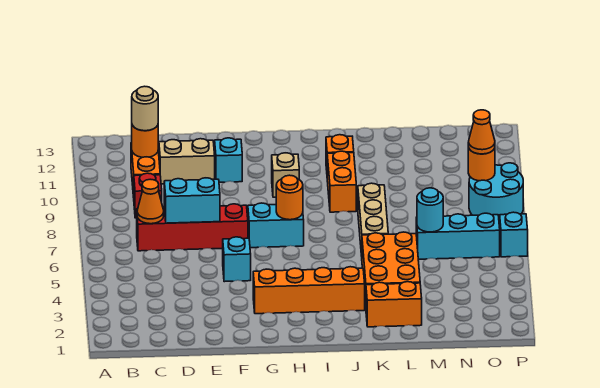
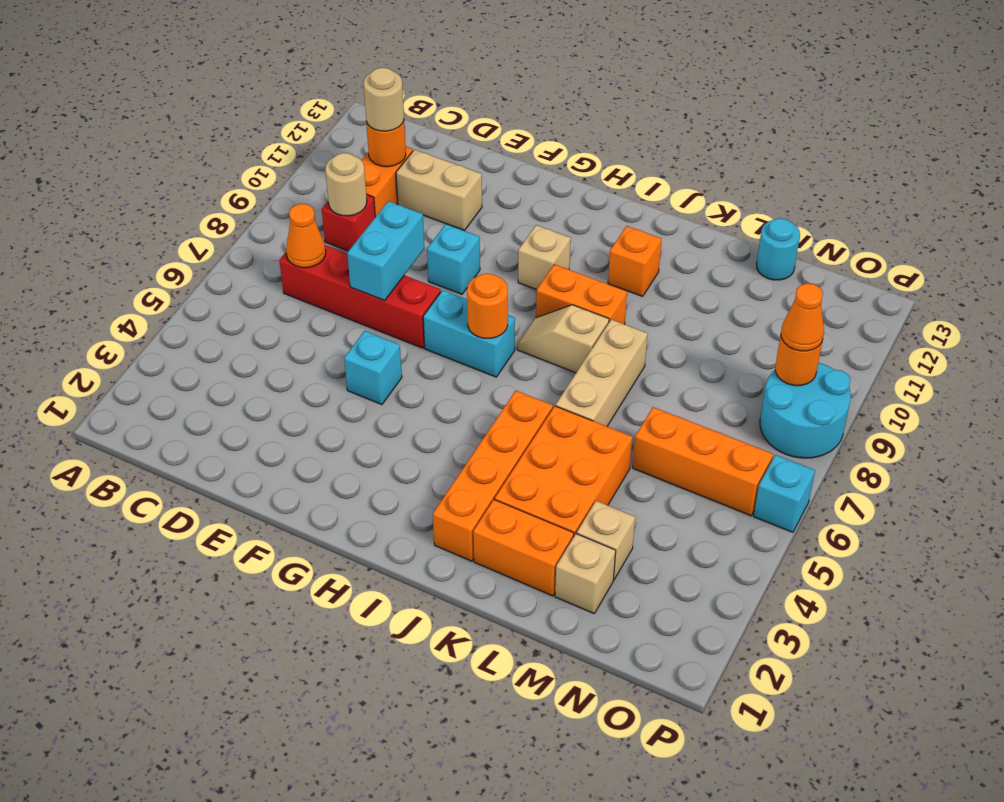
none -> tan round brick C9 level 2
cyan brick D7:E7 level 2 -> cyan brick E7:E8 level 2
cyan brick F11 level 1 -> cyan brick F9 level 1
orange brick G3:J3 level 1 -> orange brick J2:J5 level 1
none -> tan slope I8:J8 level 1 top J
orange brick J9:J10 level 1 -> orange brick I9:J9 level 1
none -> tan brick M2 level 1
none -> tan brick M3 level 1
cyan brick M6:O6 level 1 -> orange brick M6:O6 level 1
cyan round brick M6 level 2 -> cyan round brick M13 level 1

